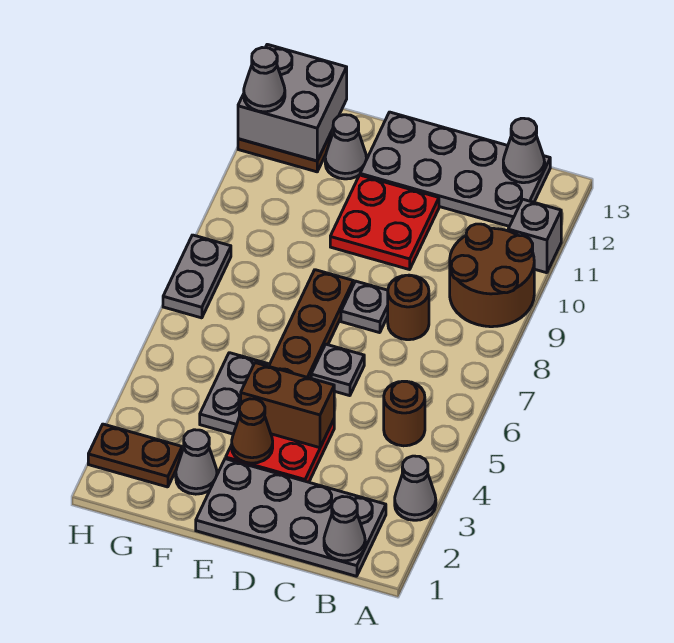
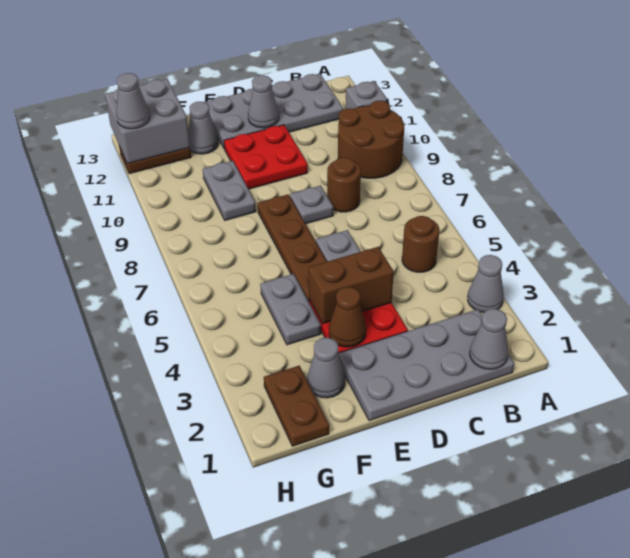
grey cone B13 level 2 -> grey cone D12 level 2
brown plate G2:H2 level 1 -> brown plate G1:G2 level 1
grey plate H7:H8 level 1 -> grey plate F9:F10 level 1

